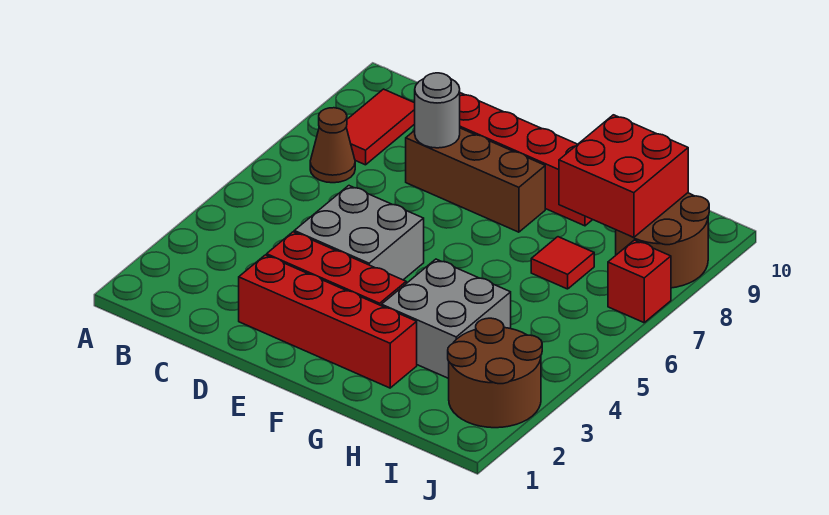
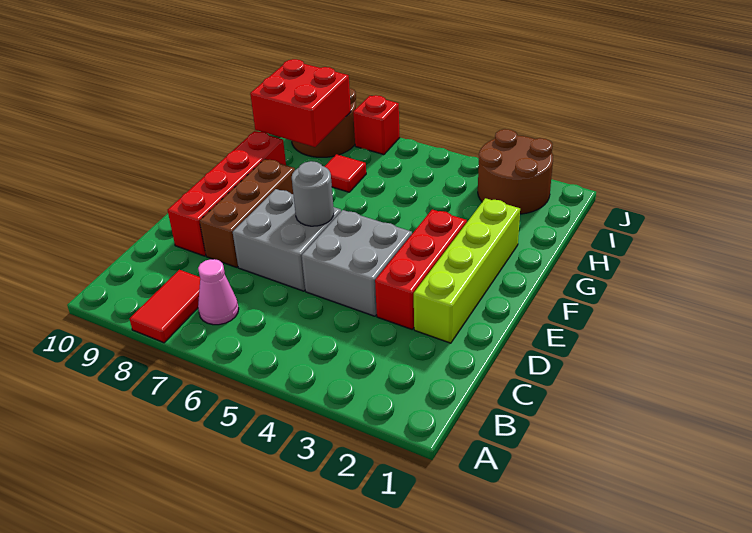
brown cone B7 level 1 -> pink cone B7 level 1
red tile B8:B9 level 1 -> red tile A8:B8 level 1
red brick D2:G2 level 1 -> lime brick D2:G2 level 1
grey round brick D8 level 2 -> grey round brick E6 level 2
grey brick G3:H4 level 1 -> grey brick D6:E7 level 1

